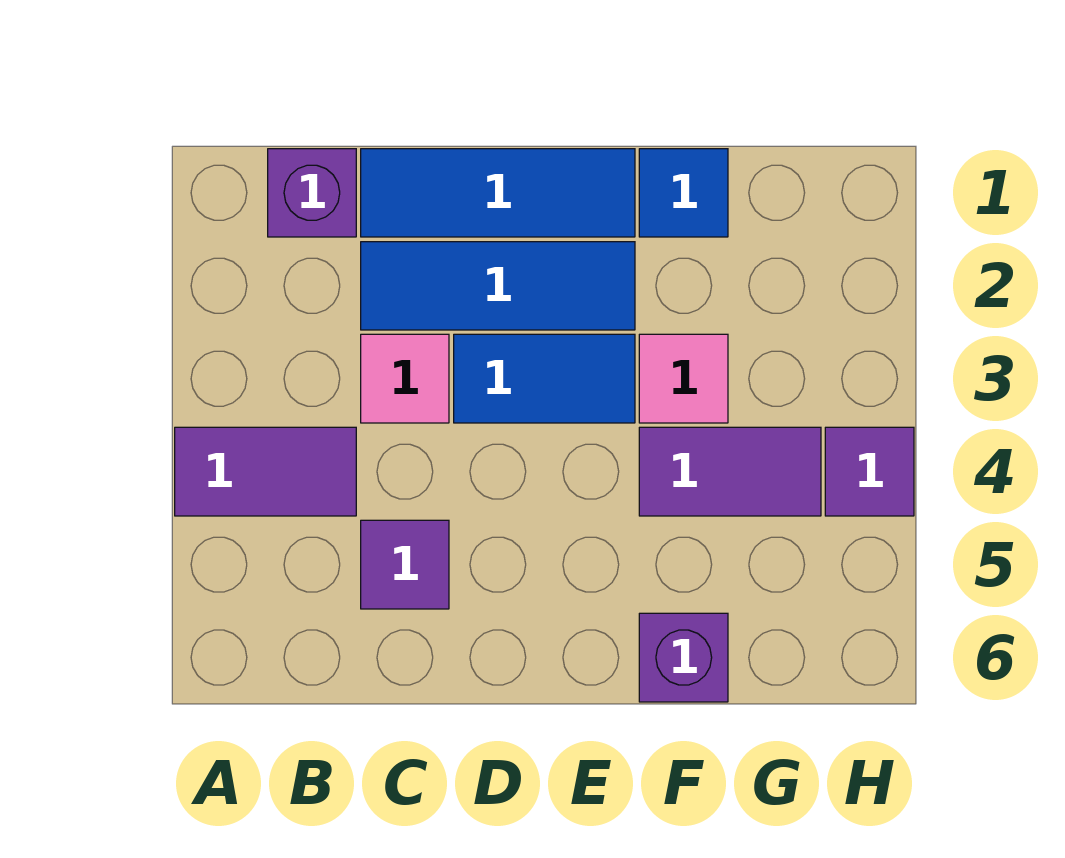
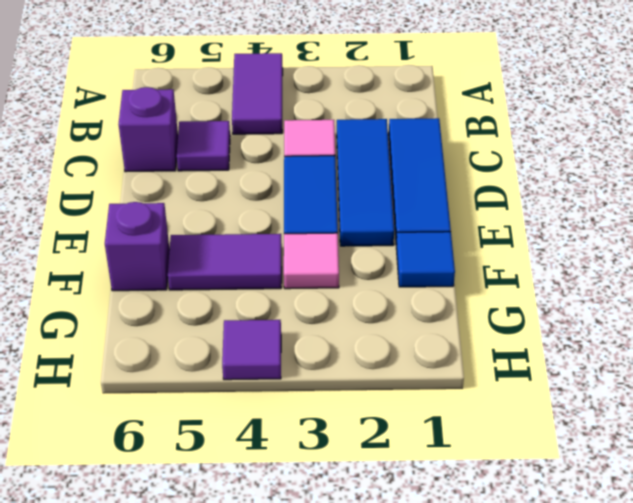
purple brick B1 level 1 -> purple brick C6 level 1
purple tile F4:G4 level 1 -> purple tile F4:F5 level 1

